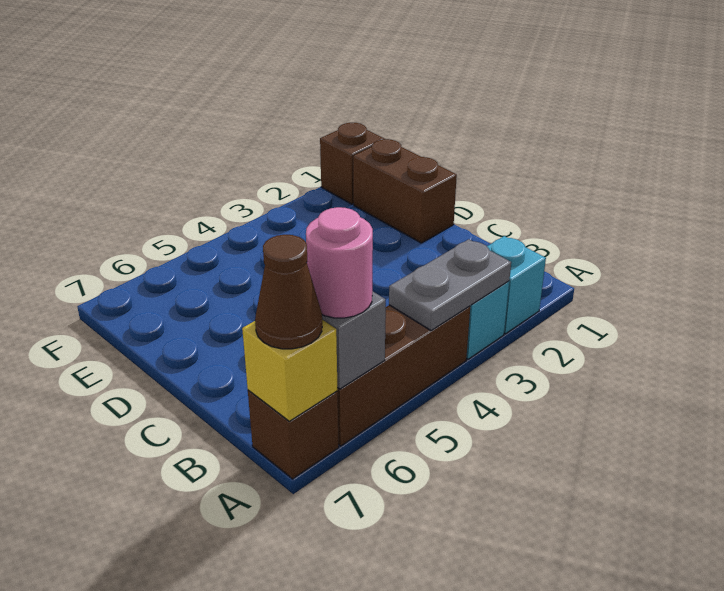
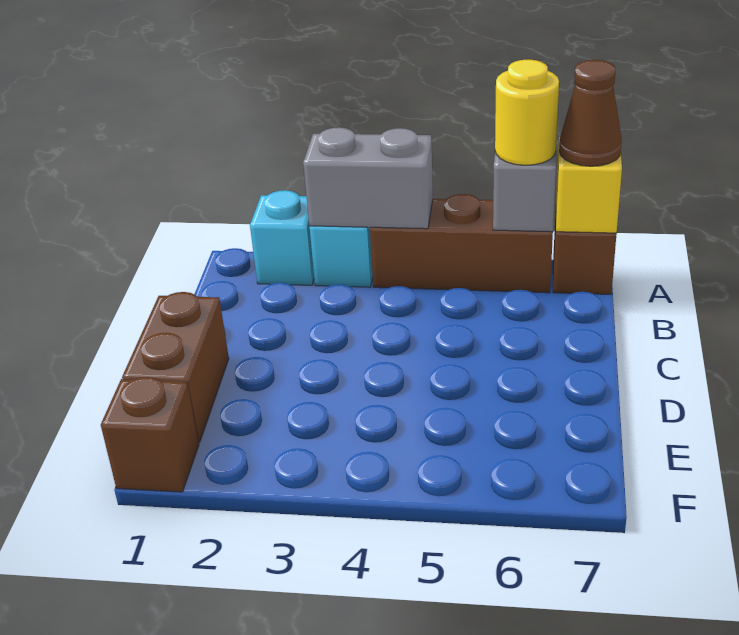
grey plate A3:A4 level 2 -> grey brick A3:A4 level 2
pink round brick A6 level 3 -> yellow round brick A6 level 3

